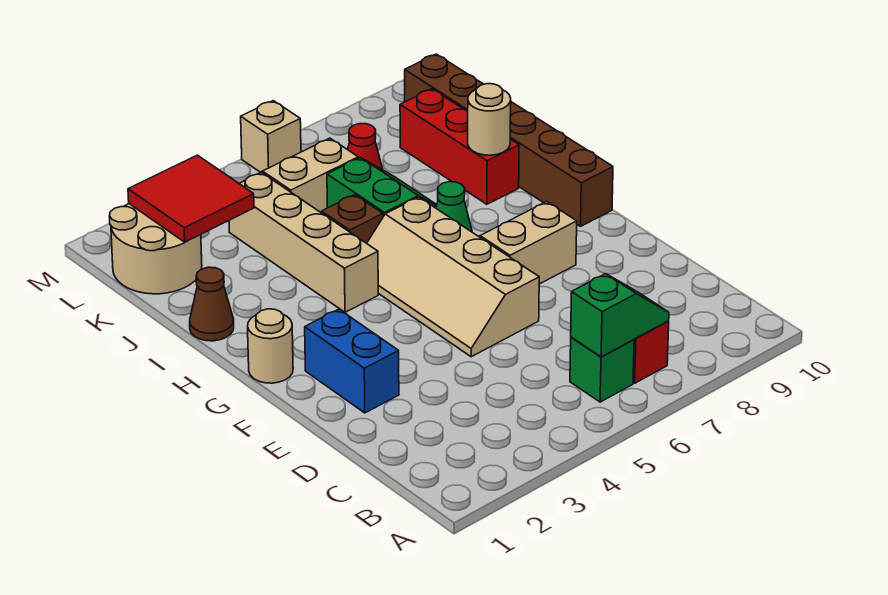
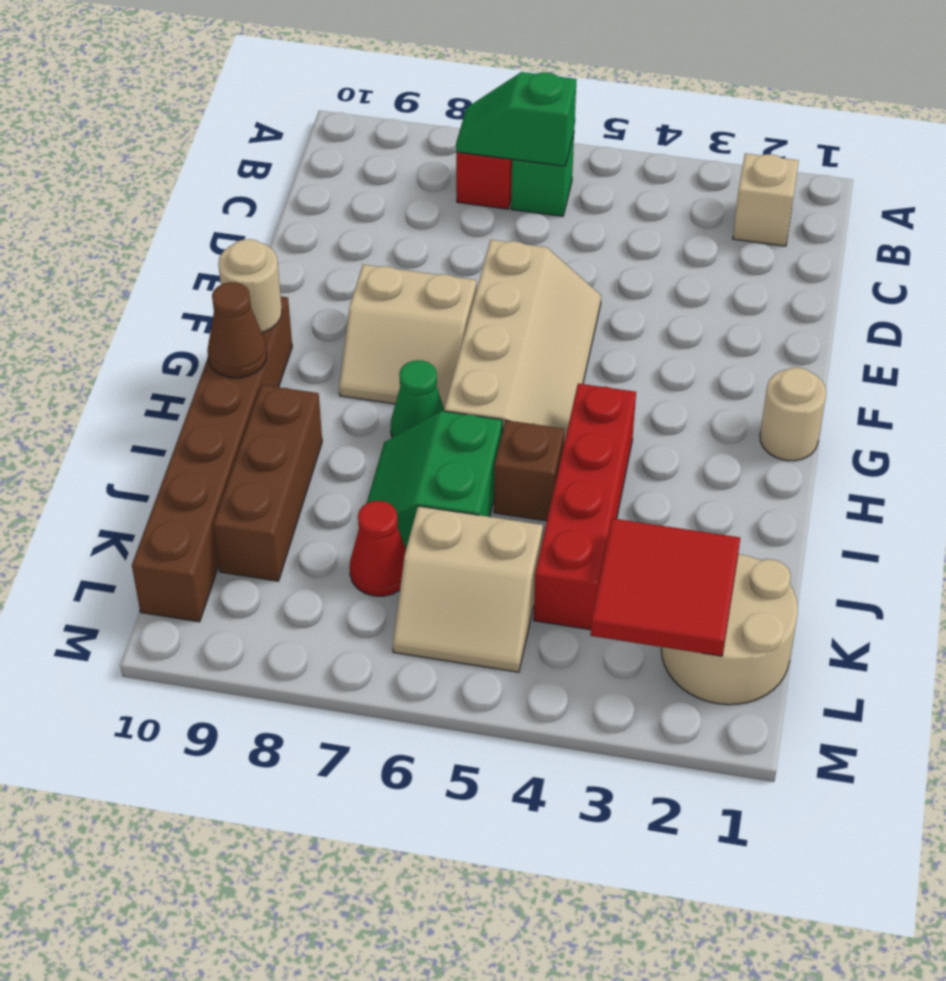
blue brick E2:F2 level 1 -> none
tan brick H4:K4 level 1 -> red brick H4:K4 level 1
brown cone I1 level 1 -> brown cone H10 level 2
red brick I9:K9 level 1 -> brown brick I9:K9 level 1
tan round brick I9 level 2 -> tan round brick G10 level 2
tan brick M6 level 1 -> tan brick B2 level 1

